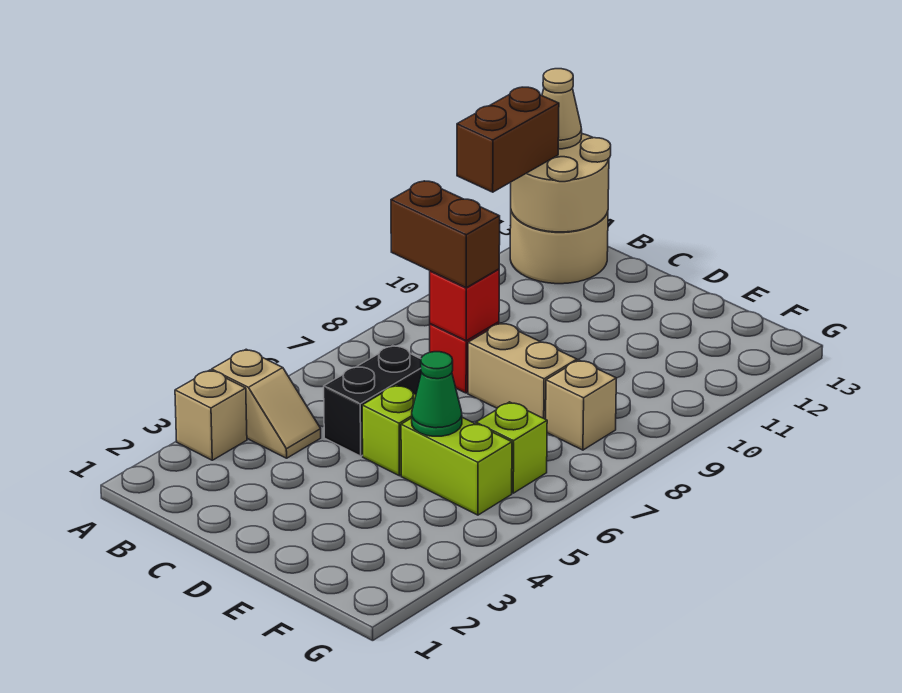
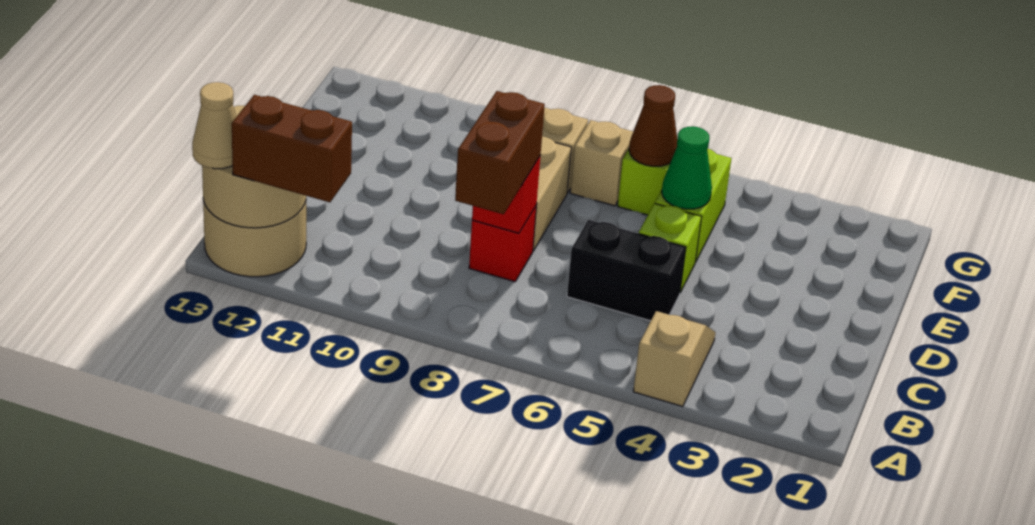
tan brick A3 level 1 -> tan brick F7 level 1
none -> brown cone F6 level 2

